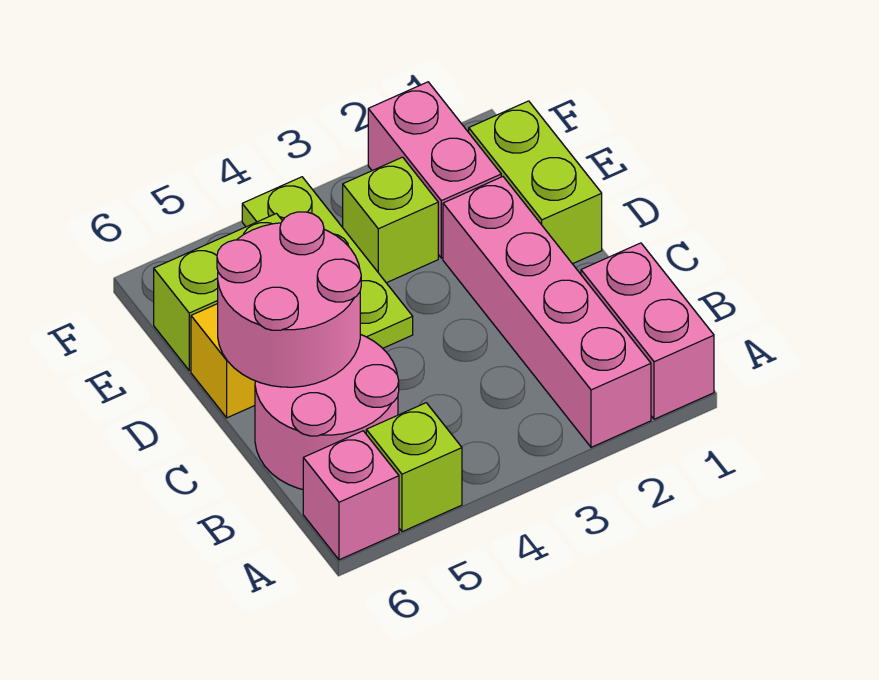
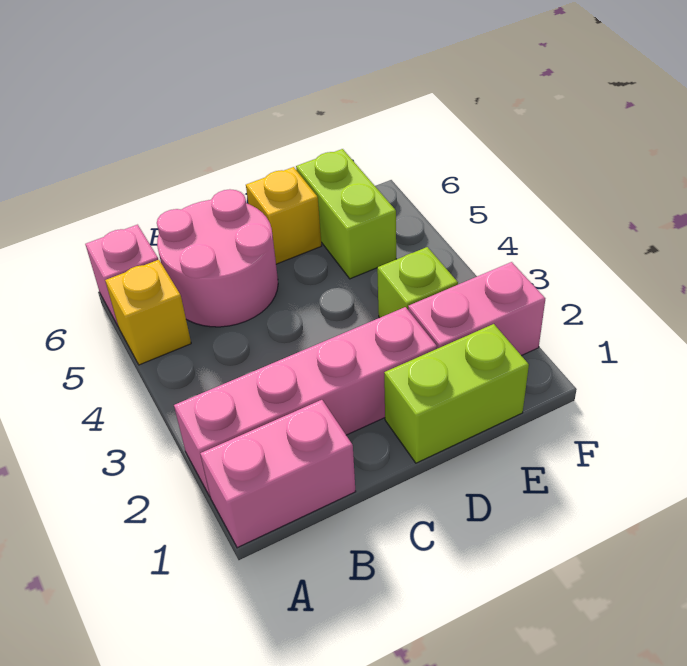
lime brick A5 level 1 -> yellow brick A5 level 1
pink round brick C5:D6 level 2 -> none
lime plate D4:F4 level 1 -> none

